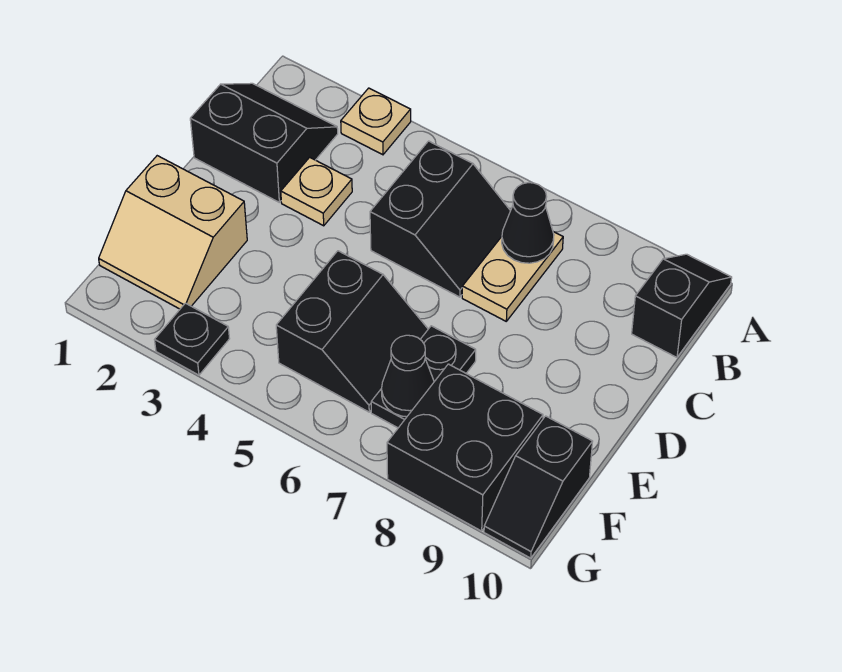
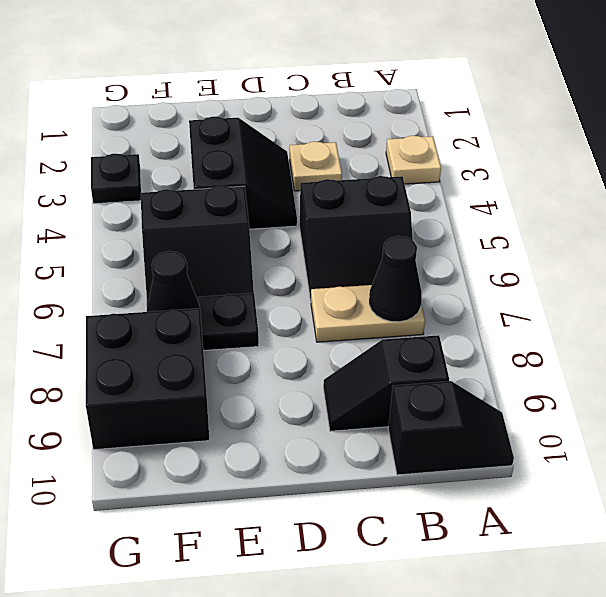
black slope B1:C2 level 1 top C -> black slope D3:E4 level 1 top E
tan slope E1:F2 level 1 top E -> none
black slope F10:G10 level 1 top F -> black slope B9:C9 level 1 top B

